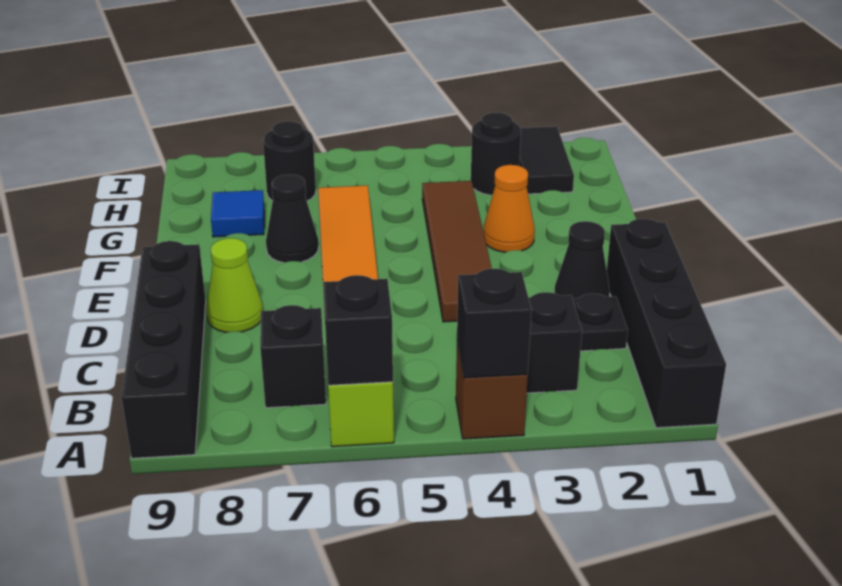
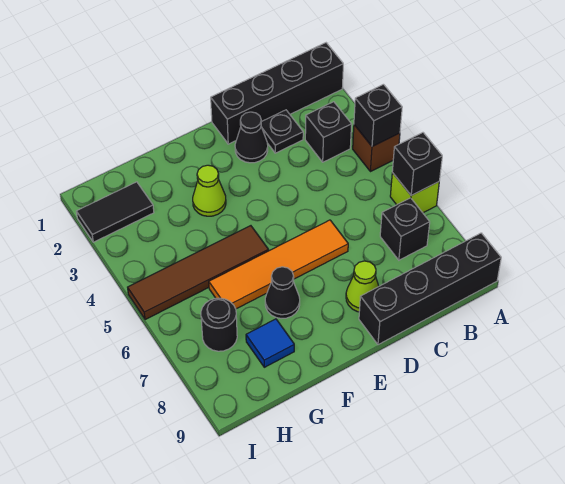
brown tile D4:G4 level 1 -> brown tile F5:I5 level 1
orange cone F3 level 1 -> lime cone F3 level 1
black round brick H3 level 1 -> none

